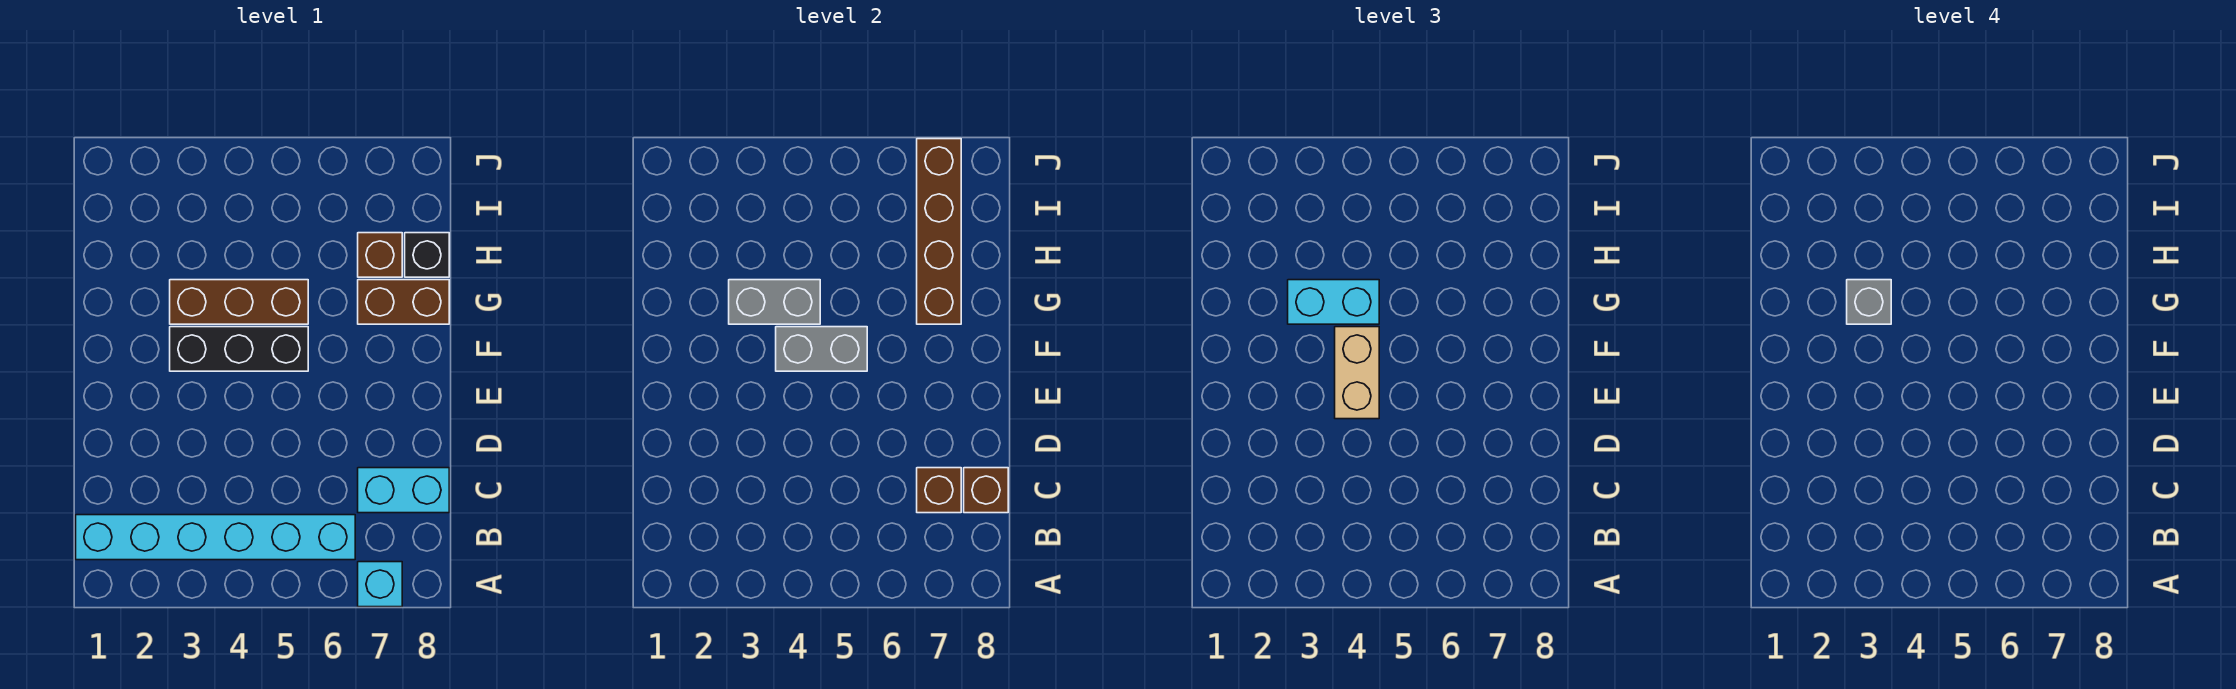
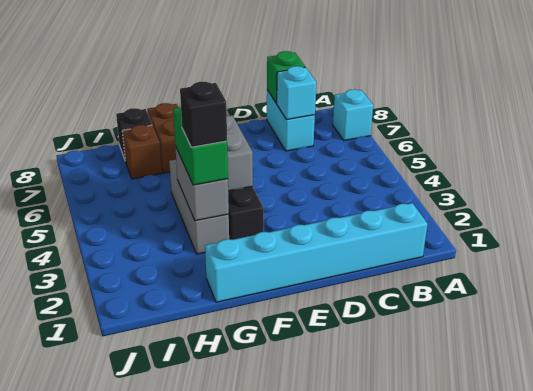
cyan brick B1:B6 level 1 -> cyan brick B1:G1 level 1
brown brick C7 level 2 -> cyan brick C7 level 2
brown brick C8 level 2 -> green brick C8 level 2
tan brick E4:F4 level 3 -> none
brown brick G3:G5 level 1 -> grey brick G3:G5 level 1
cyan brick G3:G4 level 3 -> green brick G3:G4 level 3
grey brick G3 level 4 -> black brick G3 level 4
brown brick G7:J7 level 2 -> none

